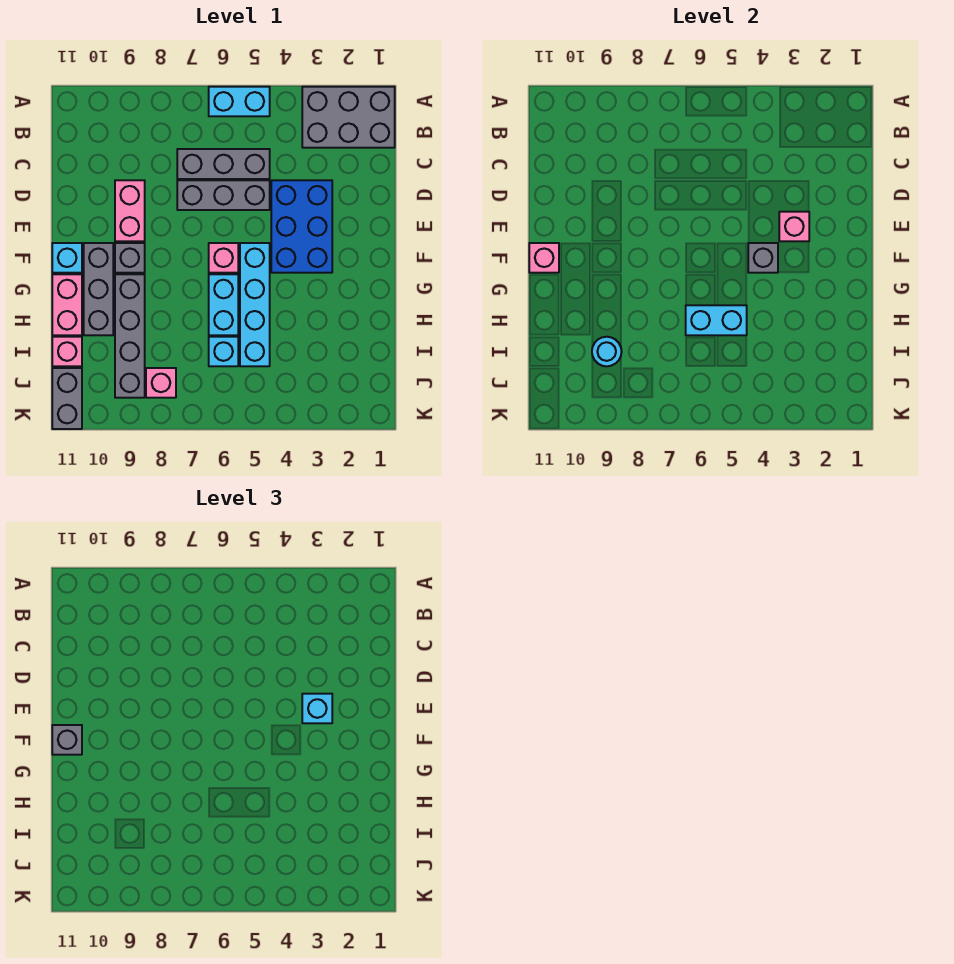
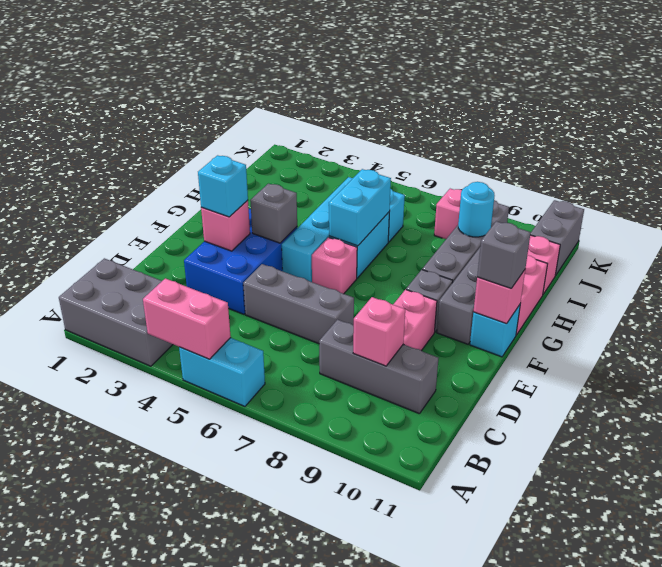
none -> pink brick A4:A5 level 2
grey brick C5:C7 level 1 -> grey brick C8:C10 level 1
none -> pink brick C9 level 2
cyan brick H5:H6 level 2 -> cyan brick G6:H6 level 2

